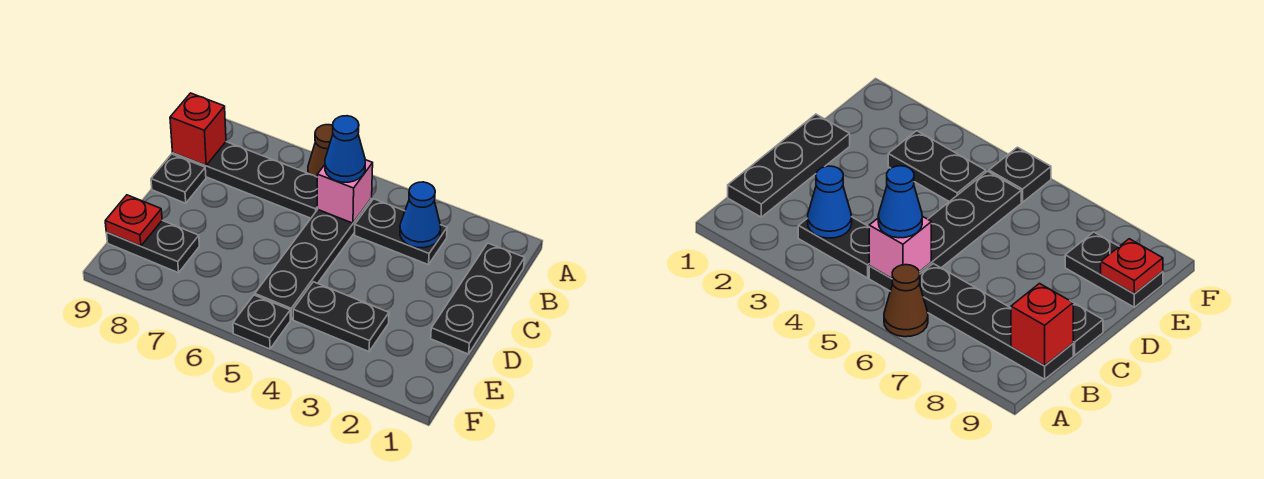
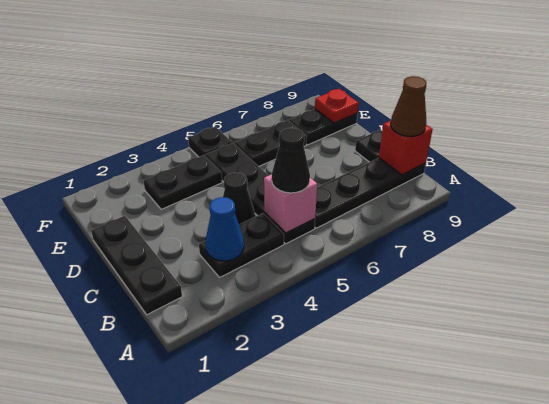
brown cone A6 level 1 -> brown cone B9 level 3
blue cone B5 level 3 -> black cone B5 level 3
none -> black cone C4 level 1
none -> black plate E6:E7 level 1

